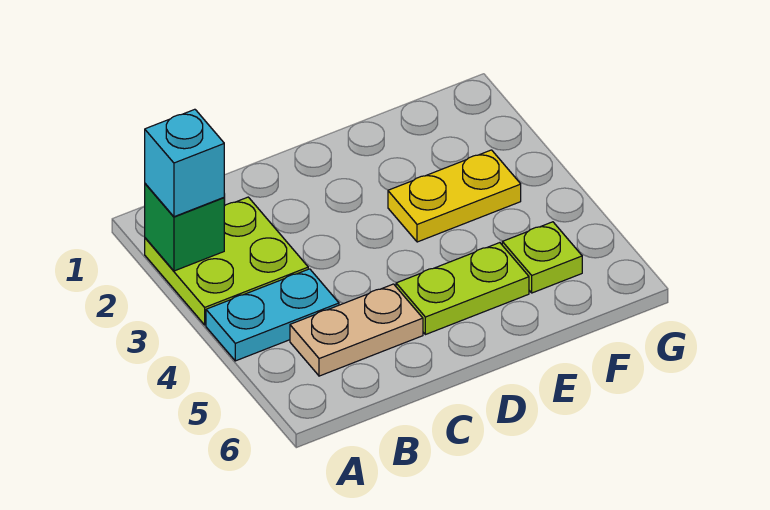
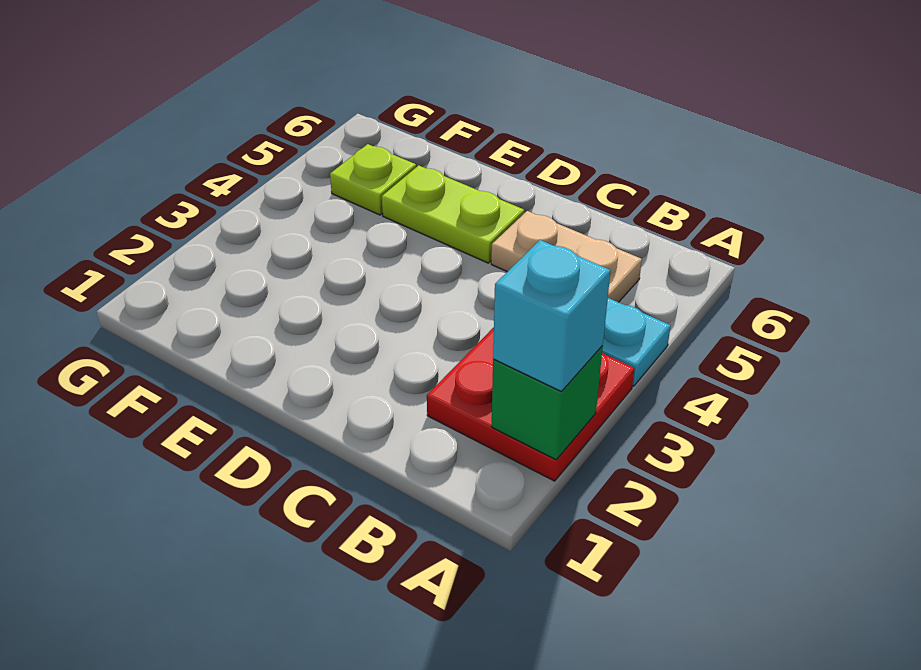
lime plate A2:B3 level 1 -> red plate A2:B3 level 1
yellow plate E3:F3 level 1 -> none

